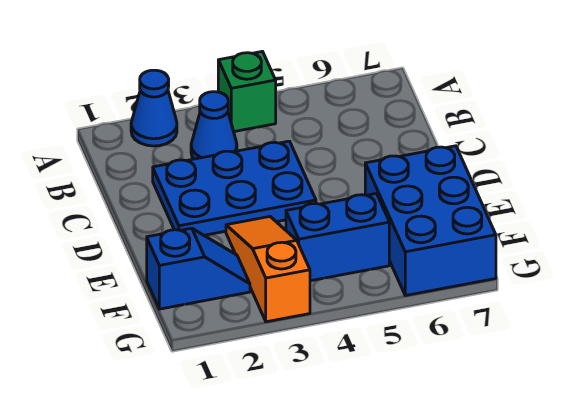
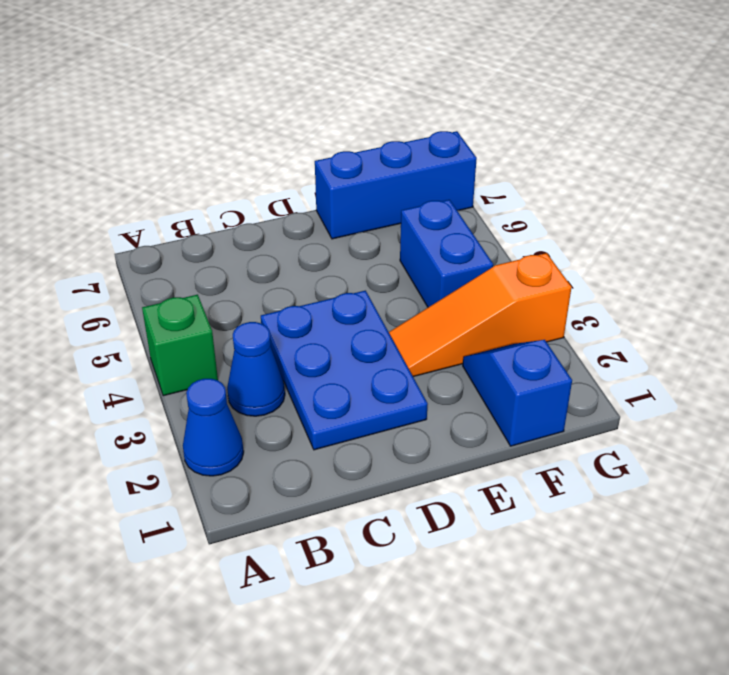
blue brick E6:G7 level 1 -> blue brick E7:G7 level 1

